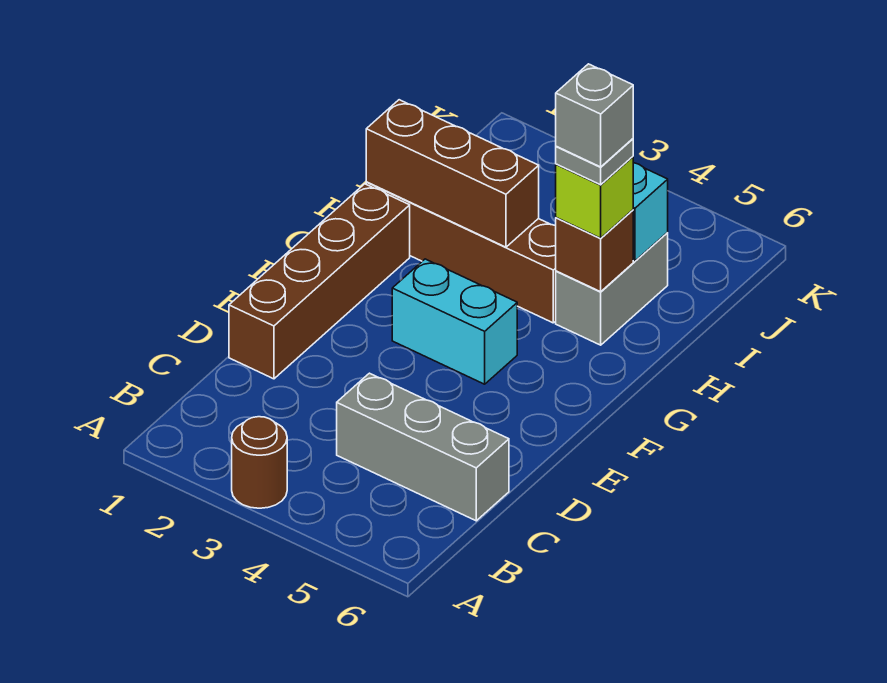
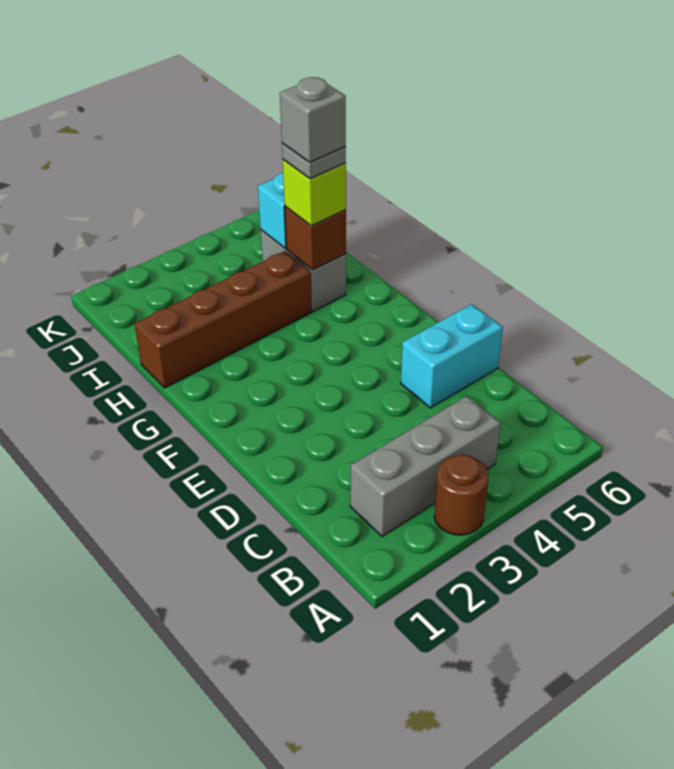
grey brick C4:C6 level 1 -> grey brick B2:B4 level 1
brown brick D1:G1 level 1 -> none
cyan brick F3:F4 level 1 -> cyan brick D5:D6 level 1
brown brick H1:H3 level 2 -> none

